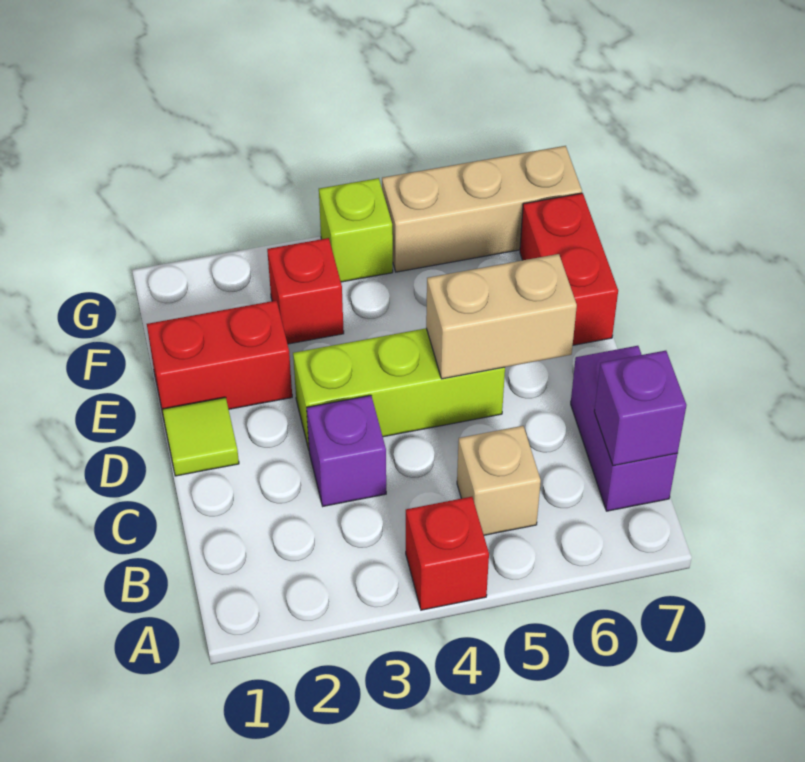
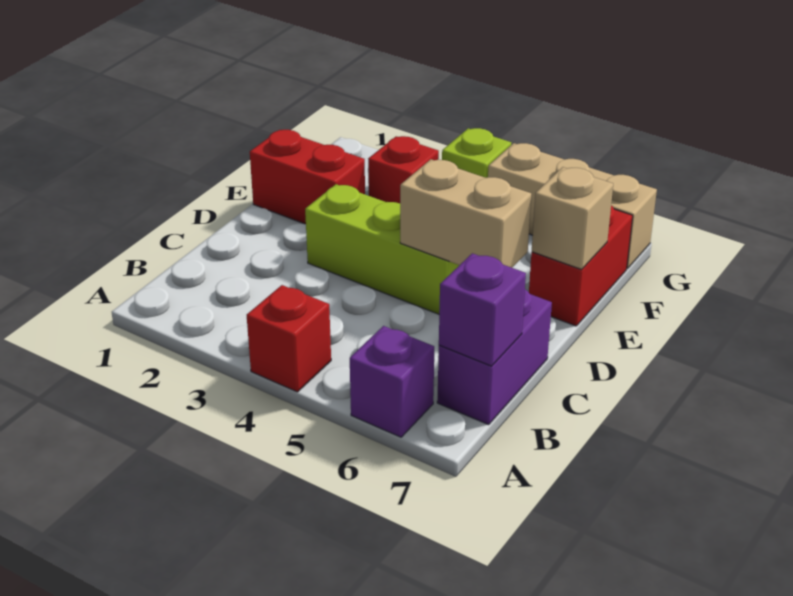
tan brick B5 level 1 -> tan brick E7 level 2
purple brick C3 level 1 -> purple brick A6 level 1
lime tile D1 level 1 -> none

